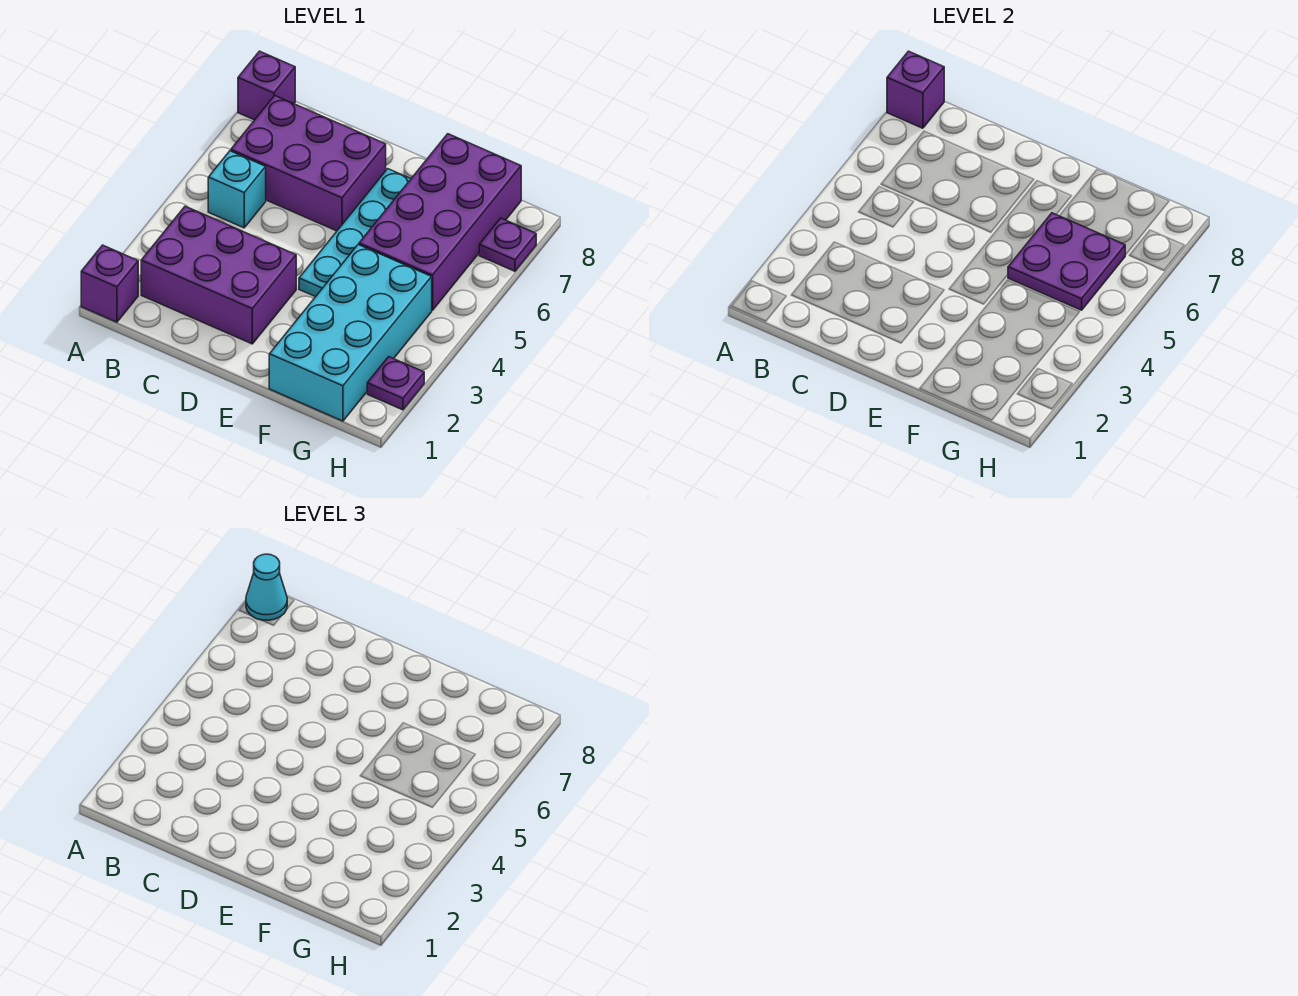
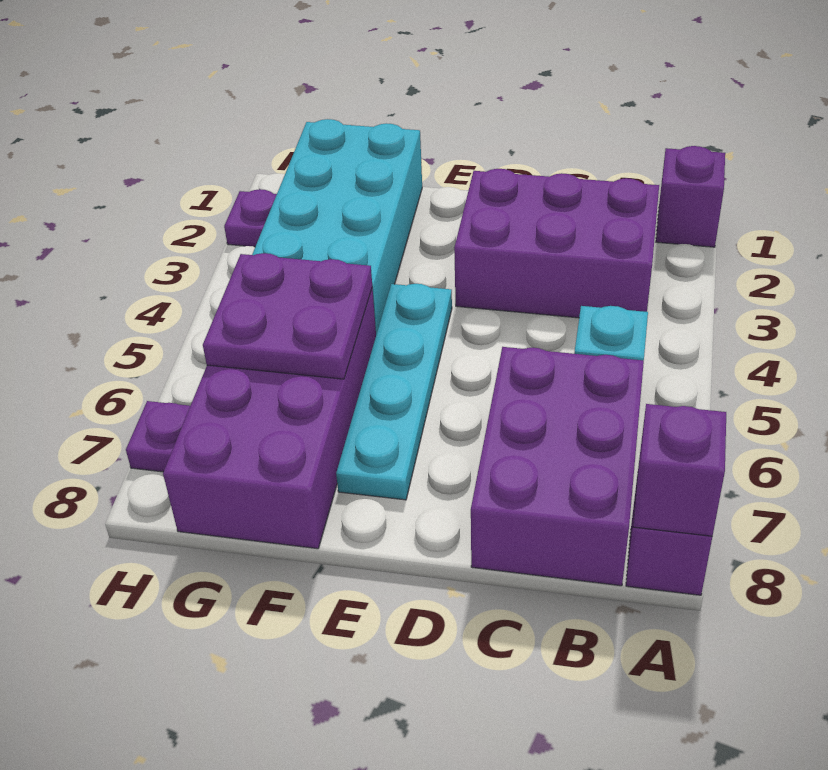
cyan cone A8 level 3 -> none
purple brick B6:D7 level 1 -> purple brick B6:C8 level 1

